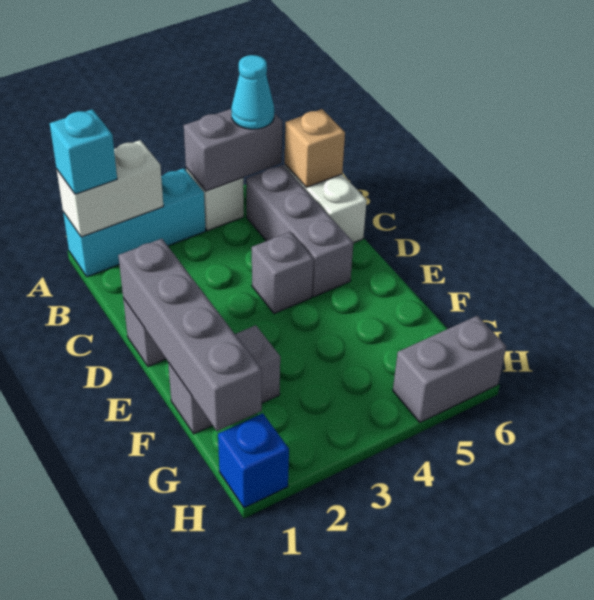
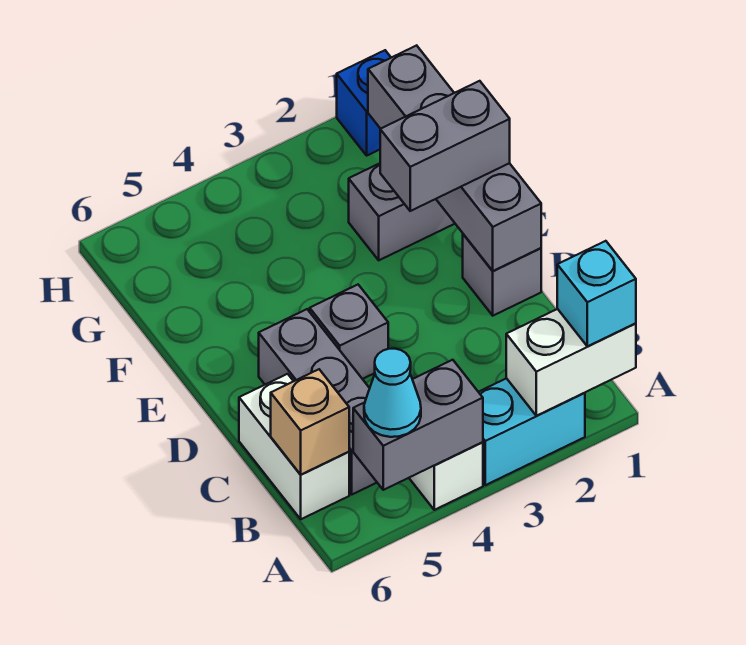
cyan brick A1:A3 level 1 -> cyan brick A2:A3 level 1
grey brick H5:H6 level 1 -> grey brick E1:E2 level 3

